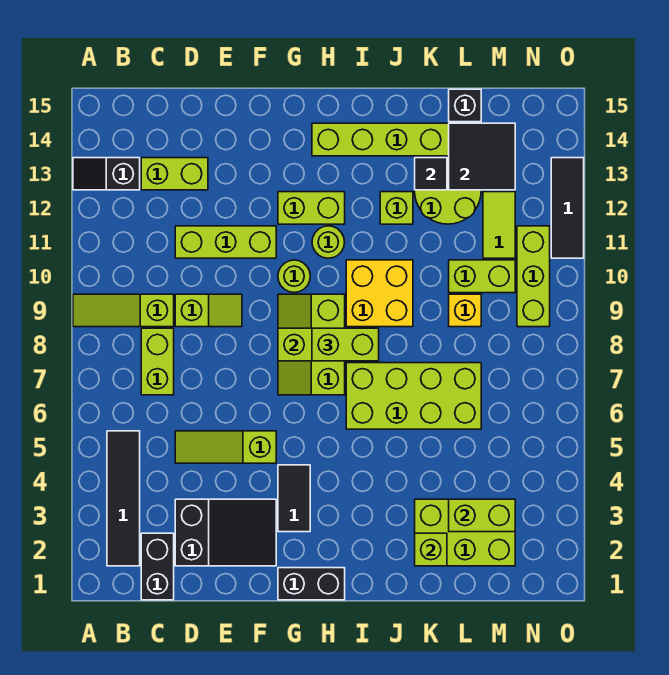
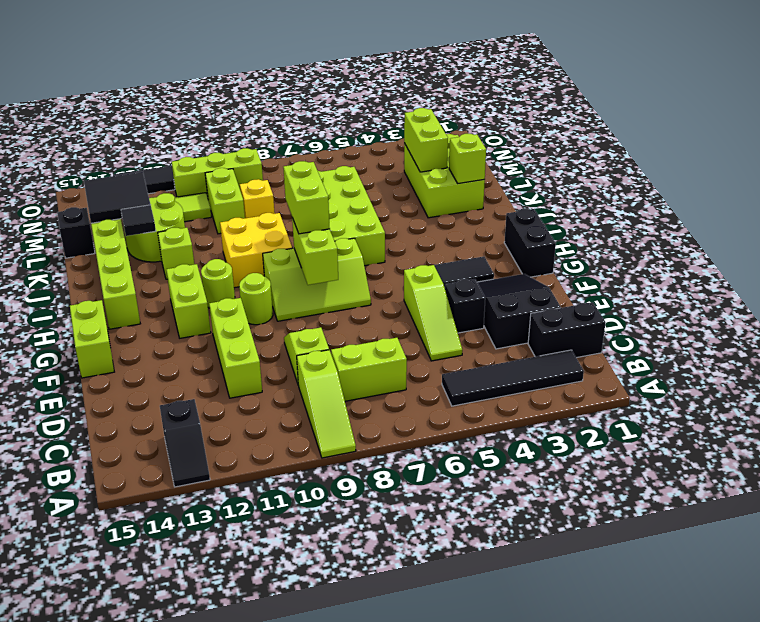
lime brick C13:D13 level 1 -> lime brick F15:G15 level 1
none -> black brick E4 level 1

